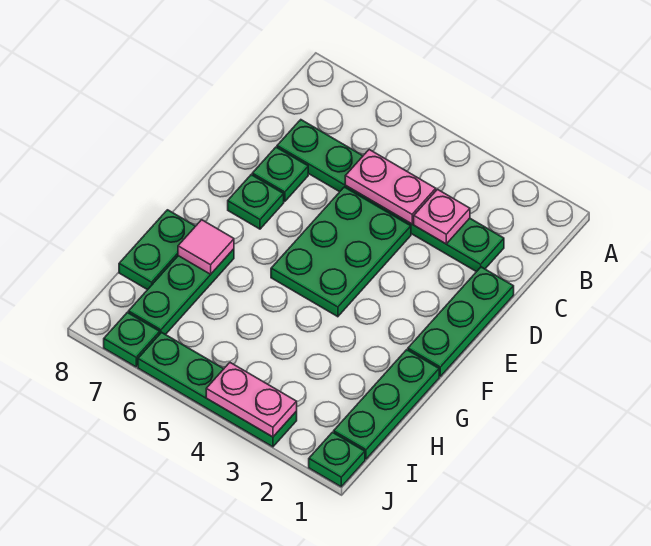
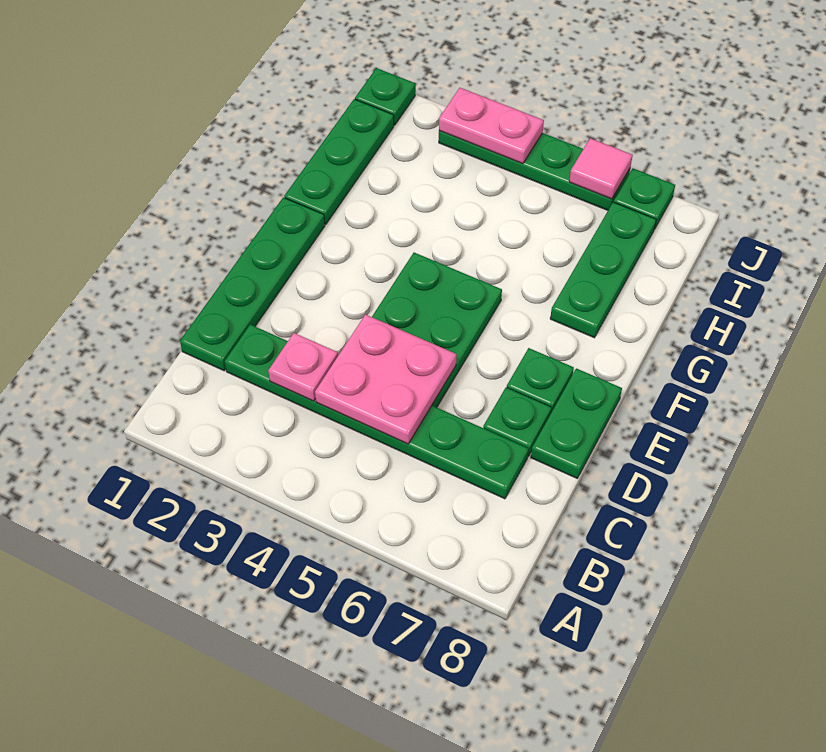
pink plate C4:C5 level 2 -> pink plate C4:D5 level 2
green plate D1:F1 level 1 -> green plate C1:F1 level 1
pink tile G7 level 2 -> pink tile J6 level 2
green plate G8:H8 level 1 -> green plate D8:E8 level 1

